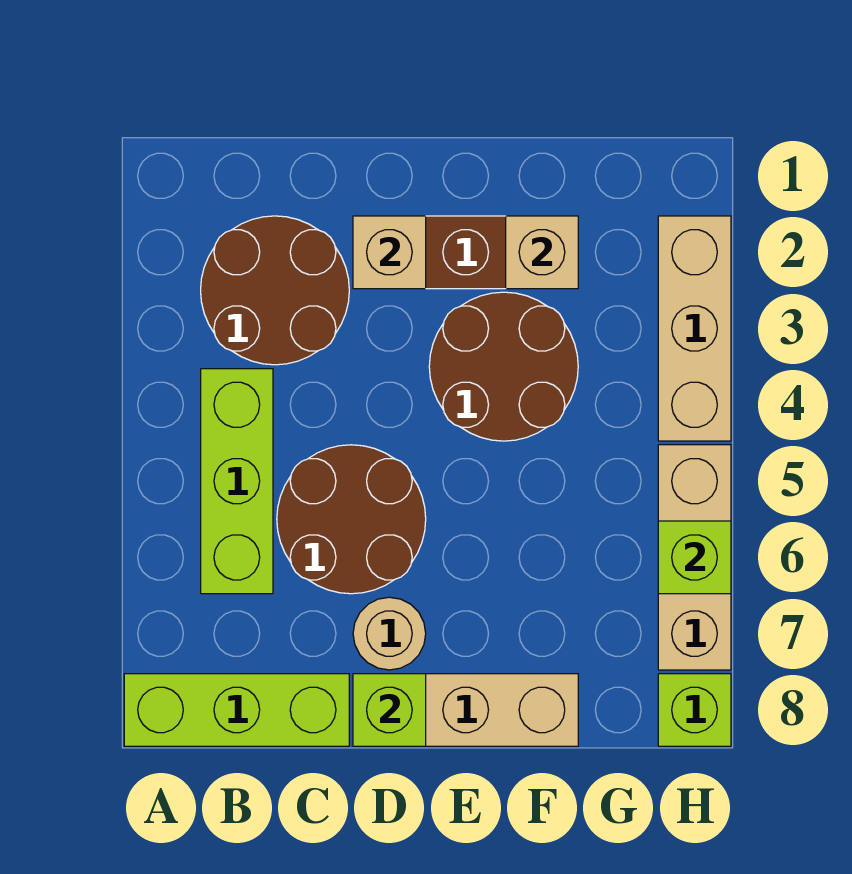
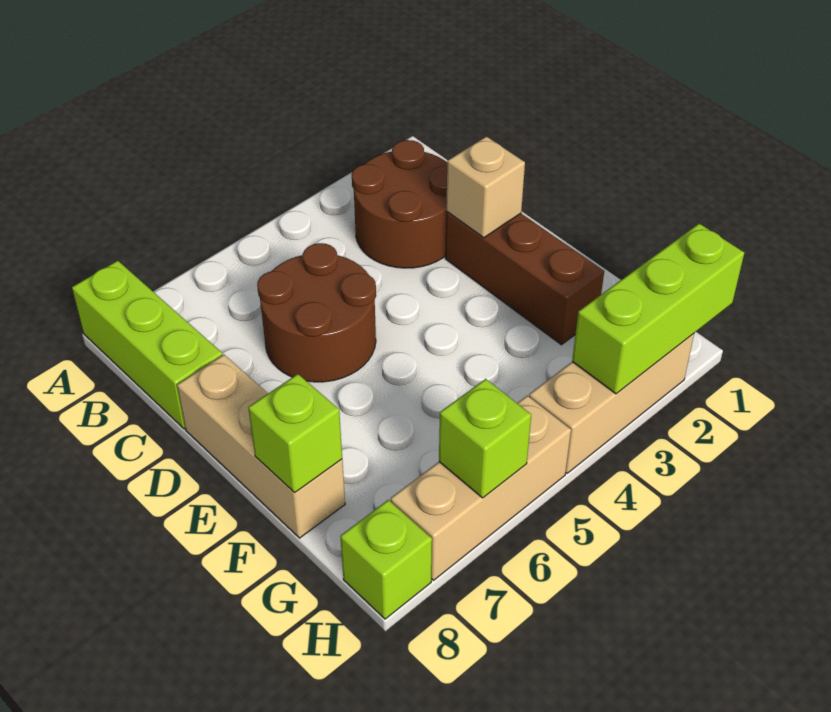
lime brick B4:B6 level 1 -> lime brick H1:H3 level 2
tan round brick D7 level 1 -> none
lime brick D8 level 2 -> lime brick F8 level 2
brown round brick E3:F4 level 1 -> none
tan brick F2 level 2 -> none

